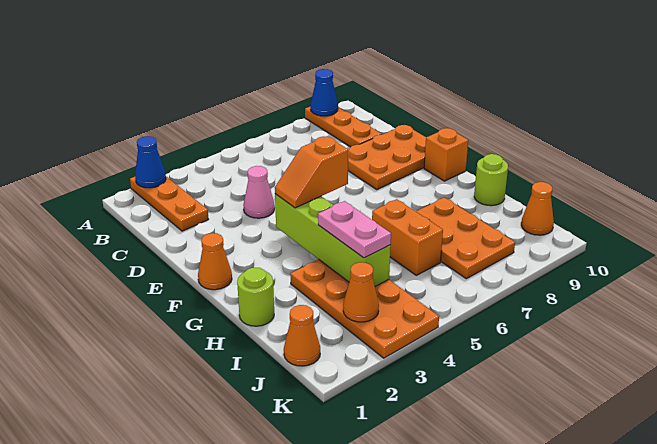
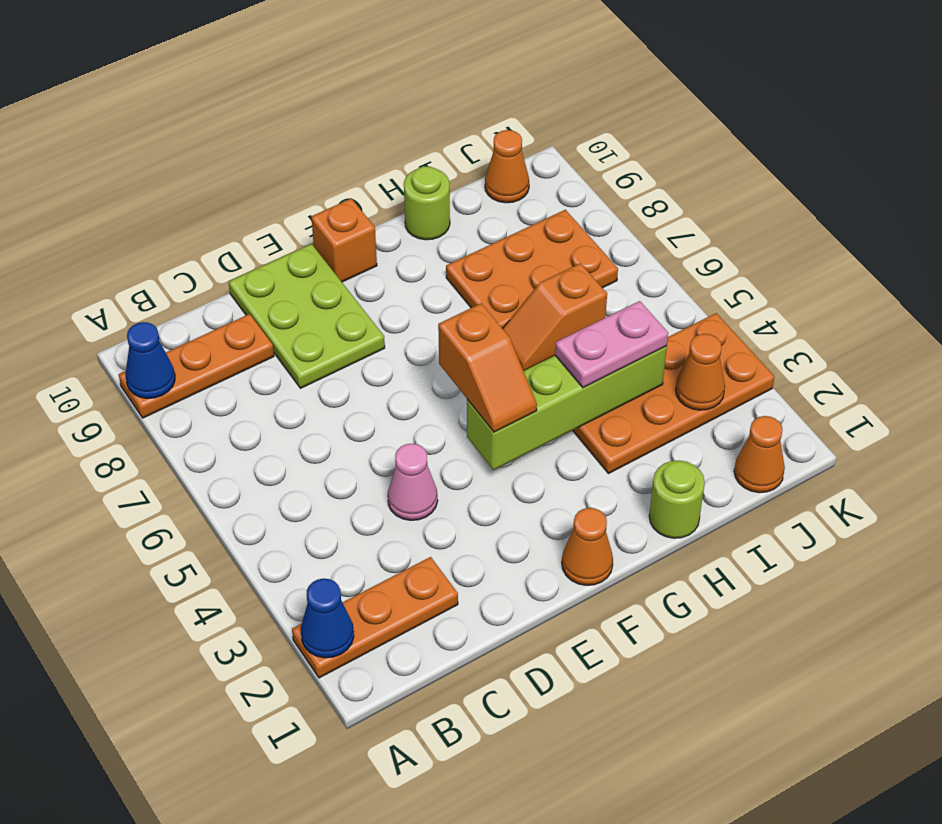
orange plate D8:E10 level 1 -> lime plate D8:E10 level 1
orange brick H6:I6 level 1 -> orange slope H6:I6 level 1 top I

